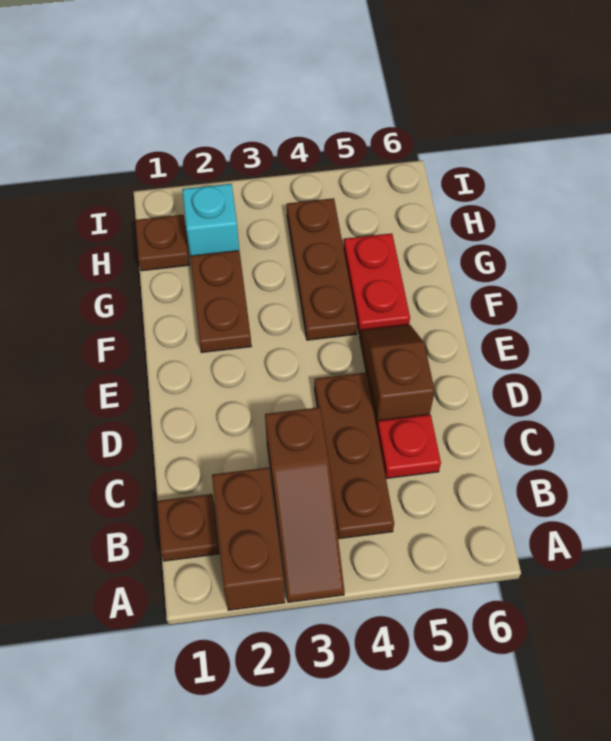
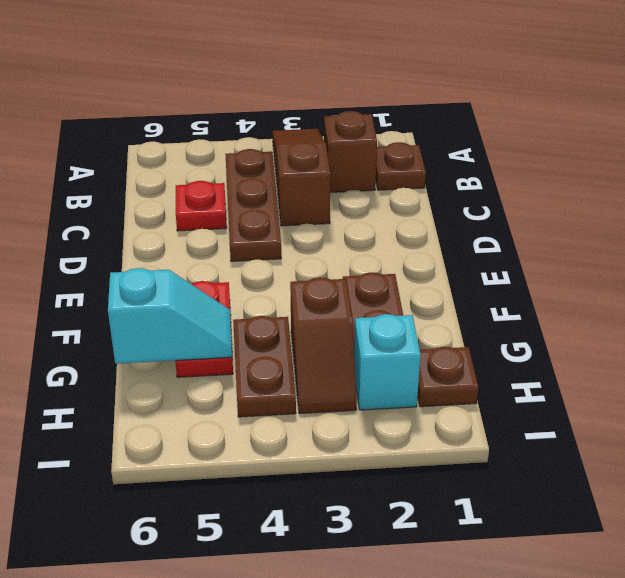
brown brick A2:B2 level 1 -> brown brick B2 level 1
brown slope D5:E5 level 1 top D -> brown slope G3:H3 level 1 top G
brown plate F4:H4 level 1 -> brown plate G4:H4 level 1
none -> cyan slope G5:G6 level 2 top 6

